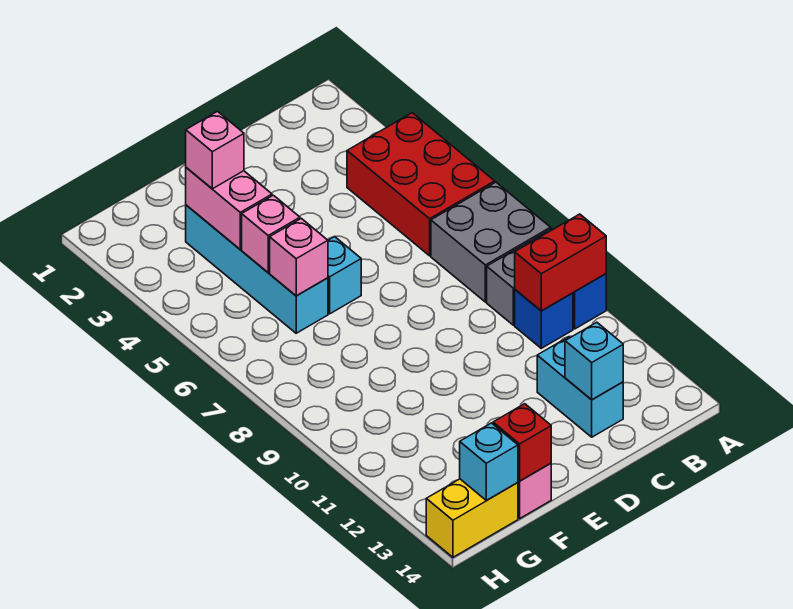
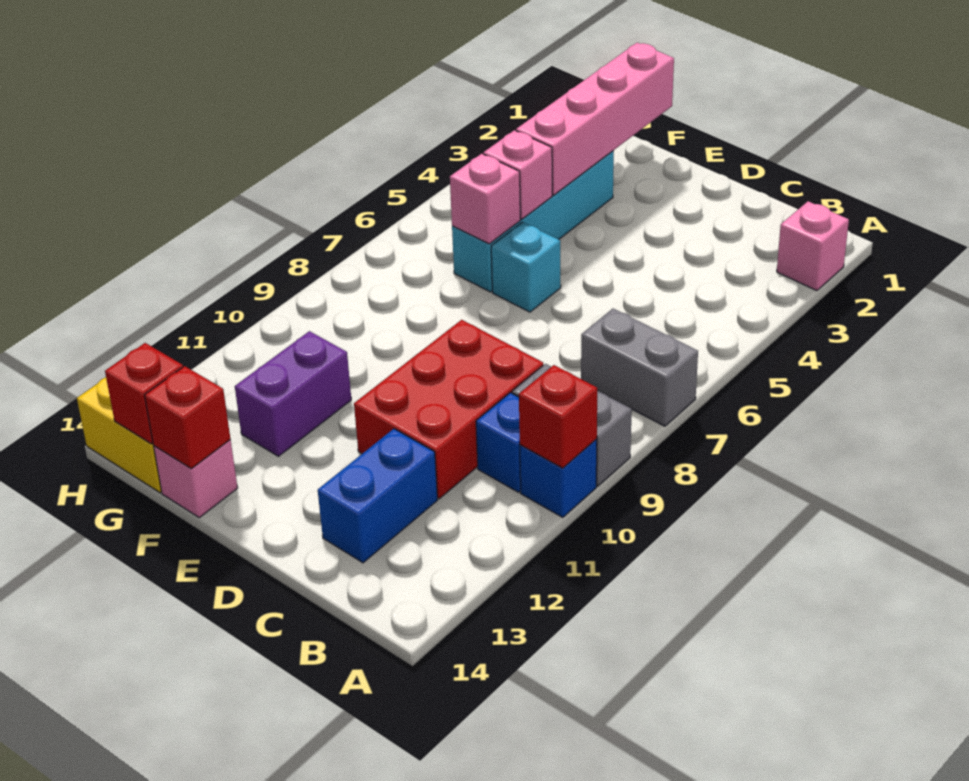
red brick A4:B6 level 1 -> red brick C9:D11 level 1
grey brick A7:B8 level 1 -> grey brick A7:B7 level 1
red brick A10:B10 level 2 -> red brick A10 level 2
cyan brick C12:C13 level 1 -> blue brick C12:C13 level 1
cyan brick C13 level 2 -> none
pink brick F3:F4 level 2 -> pink brick F1:F4 level 2
pink brick F3 level 3 -> pink brick A2 level 1
none -> purple brick F11:F12 level 1
cyan brick G14 level 2 -> red brick G14 level 2

